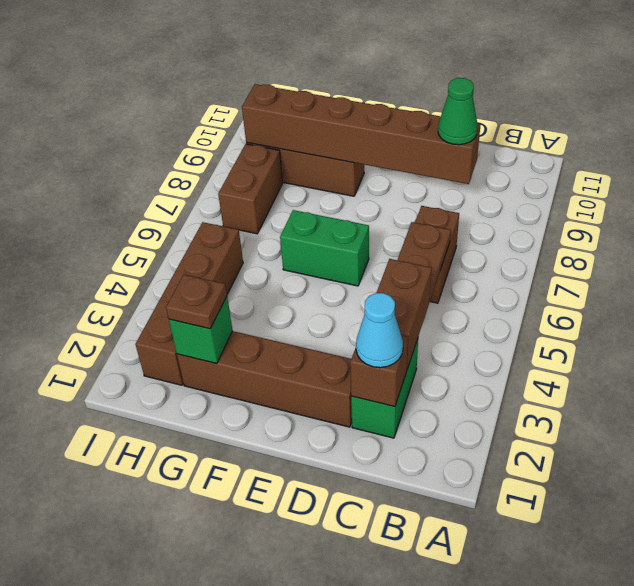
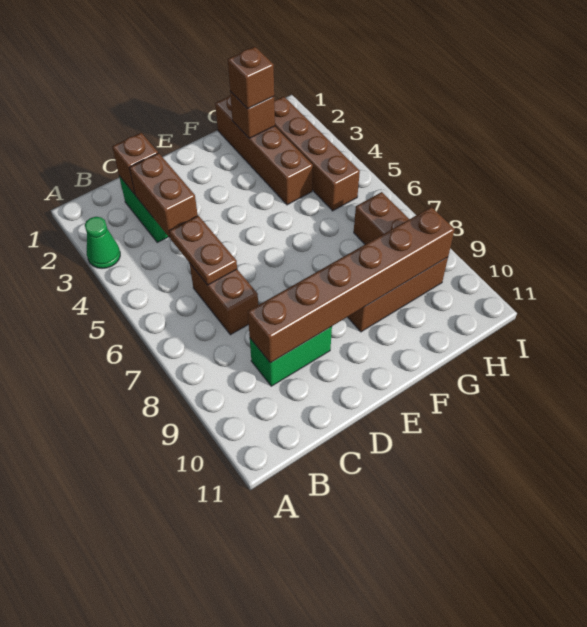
cyan cone C2 level 3 -> none
green cone C9 level 3 -> green cone A3 level 1
brown brick D2:G2 level 1 -> brown brick G1:G4 level 1
green brick E6:F6 level 1 -> green brick C9:D9 level 1
green brick G2 level 2 -> brown brick G2 level 2
brown plate G2 level 3 -> brown brick G2 level 3

